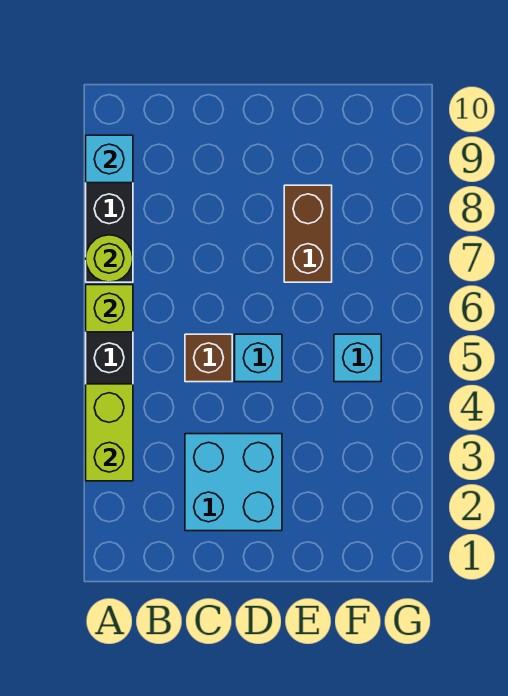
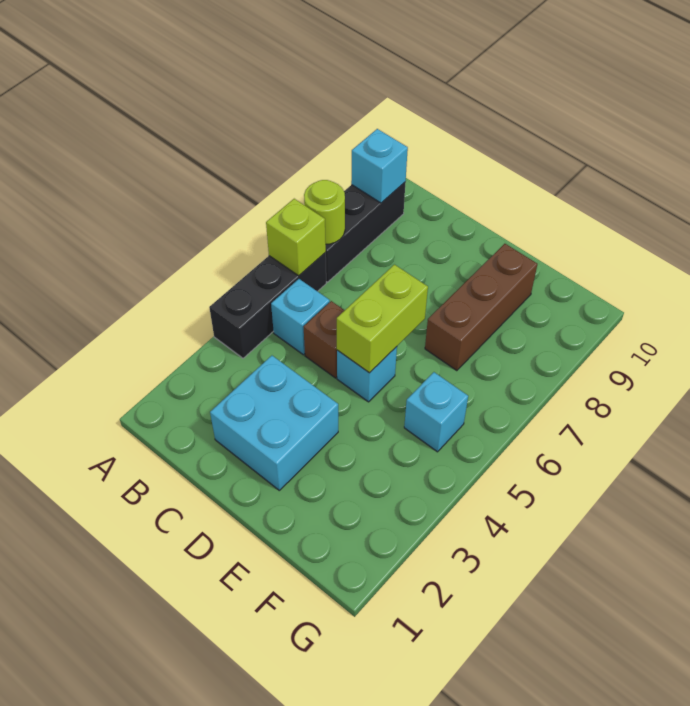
lime brick A3:A4 level 2 -> lime brick D5:D6 level 2
none -> cyan brick B5 level 1
brown brick E7:E8 level 1 -> brown brick E7:E9 level 1

